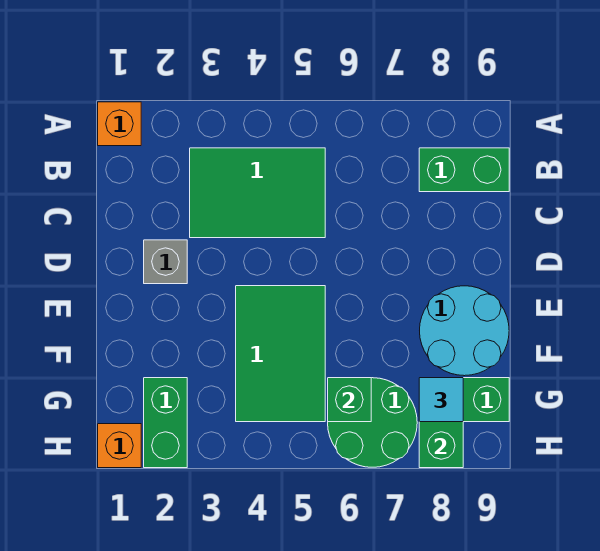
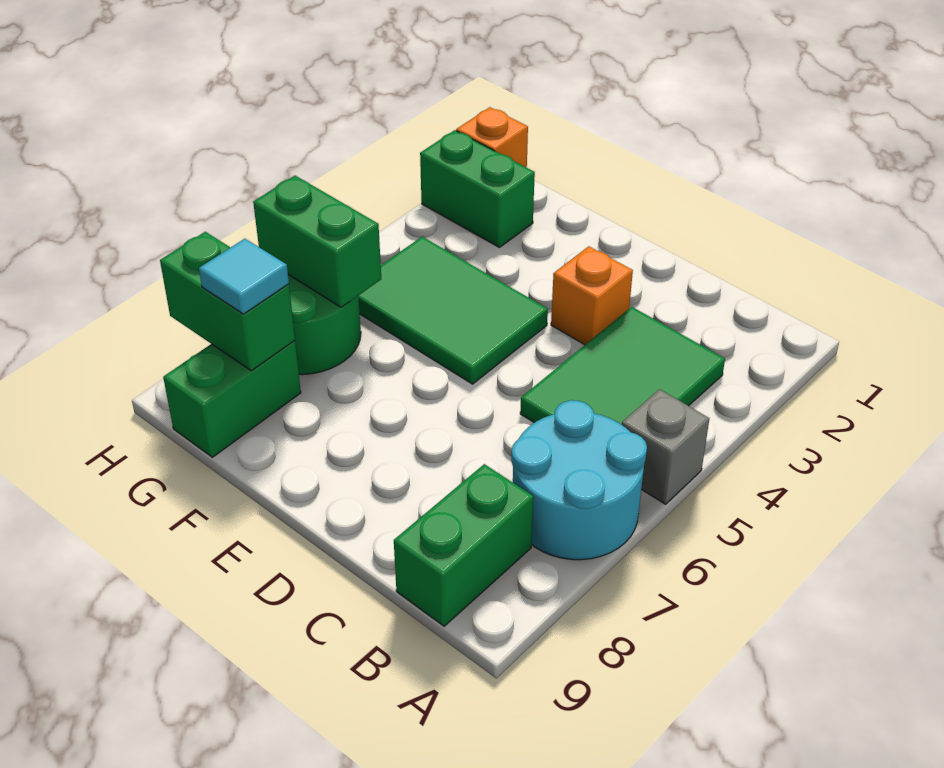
orange brick A1 level 1 -> orange brick D3 level 1
grey brick D2 level 1 -> grey brick A5 level 1
cyan round brick E8:F9 level 1 -> cyan round brick A6:B7 level 1
green brick G6 level 2 -> green brick G6:H6 level 2

